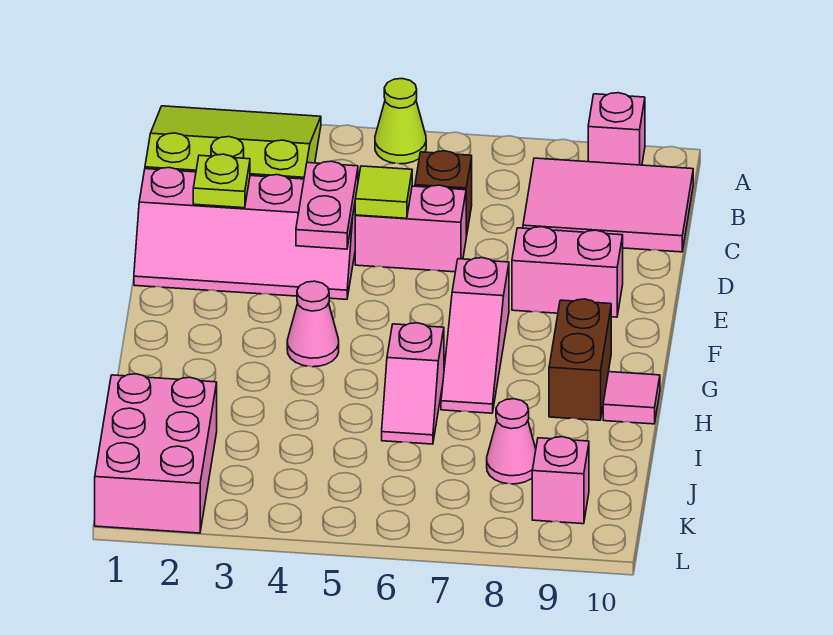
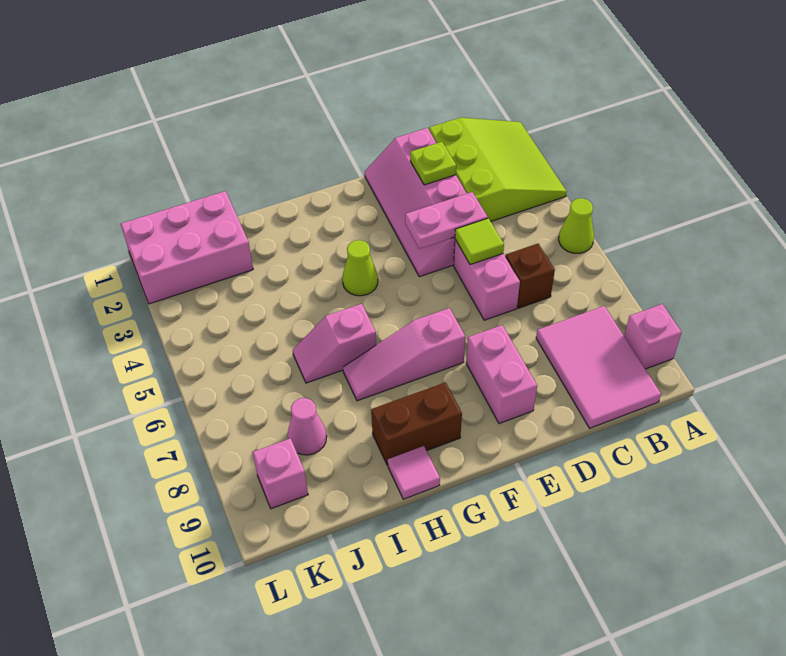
pink cone G4 level 1 -> lime cone G4 level 1

